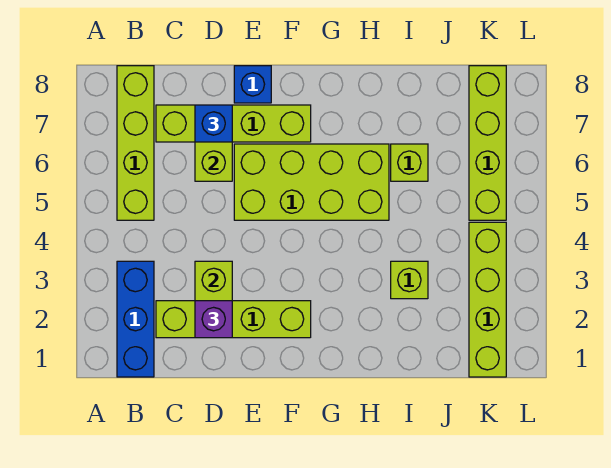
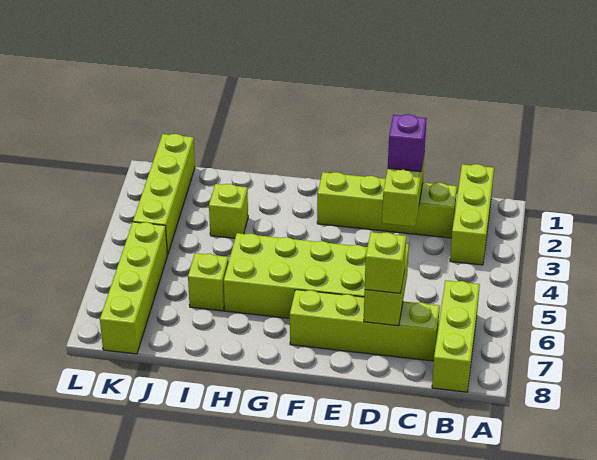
blue brick B1:B3 level 1 -> lime brick B1:B3 level 1
lime brick B5:B8 level 1 -> lime brick B6:B8 level 1
blue brick D7 level 3 -> lime brick D7 level 3
blue brick E8 level 1 -> none

